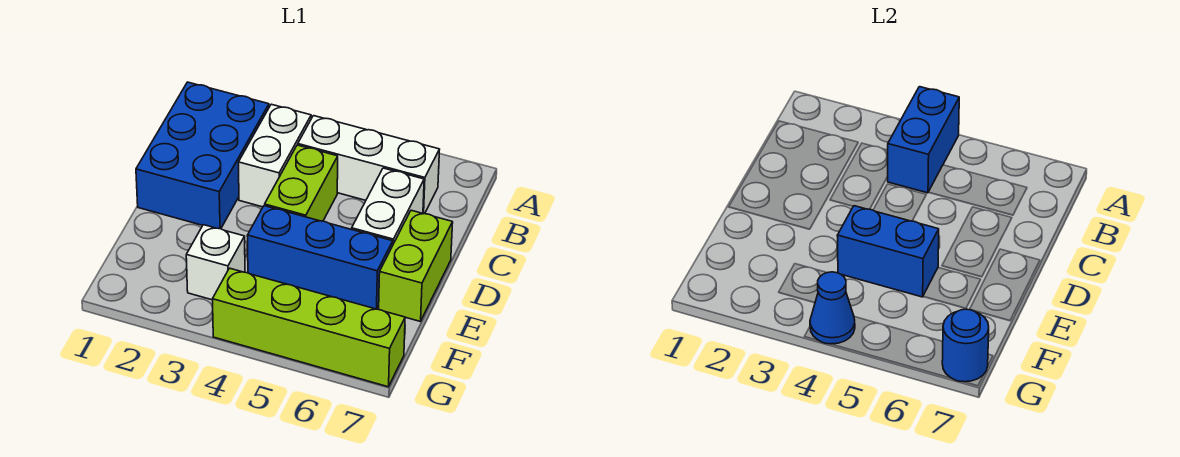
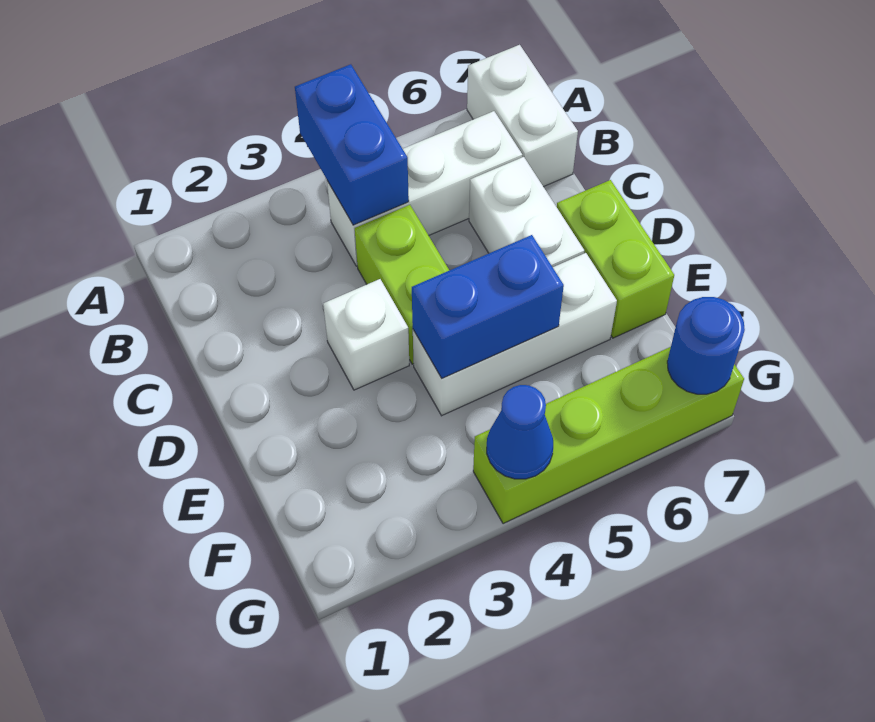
blue brick B1:D2 level 1 -> none
white brick B3:C3 level 1 -> white brick A7:B7 level 1
blue brick E4:E6 level 1 -> white brick E4:E6 level 1
white brick F3 level 1 -> white brick D3 level 1

